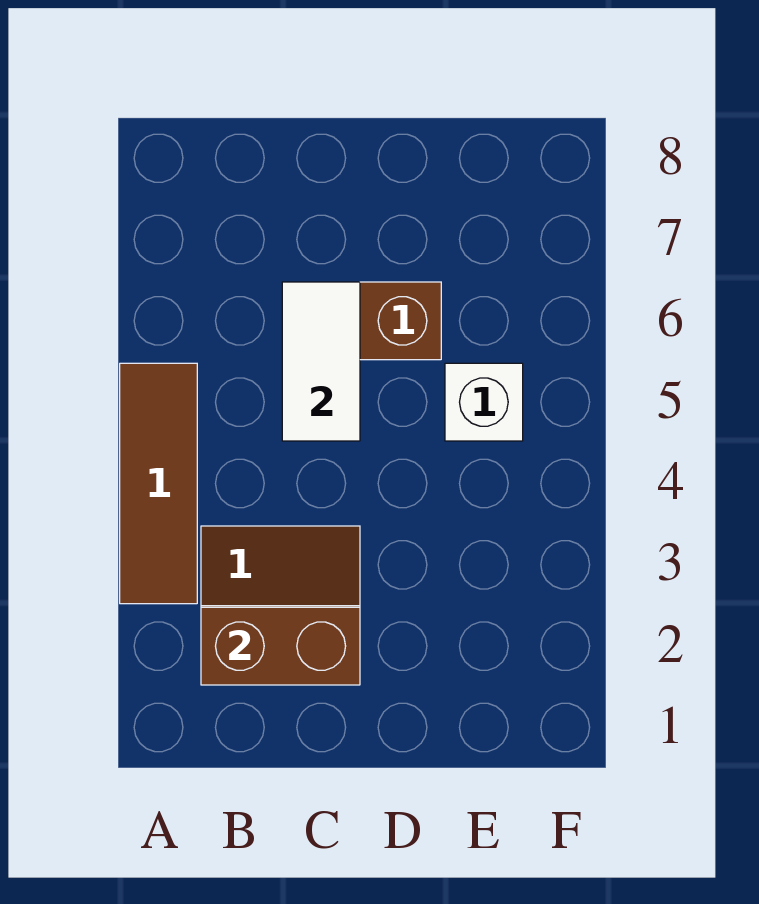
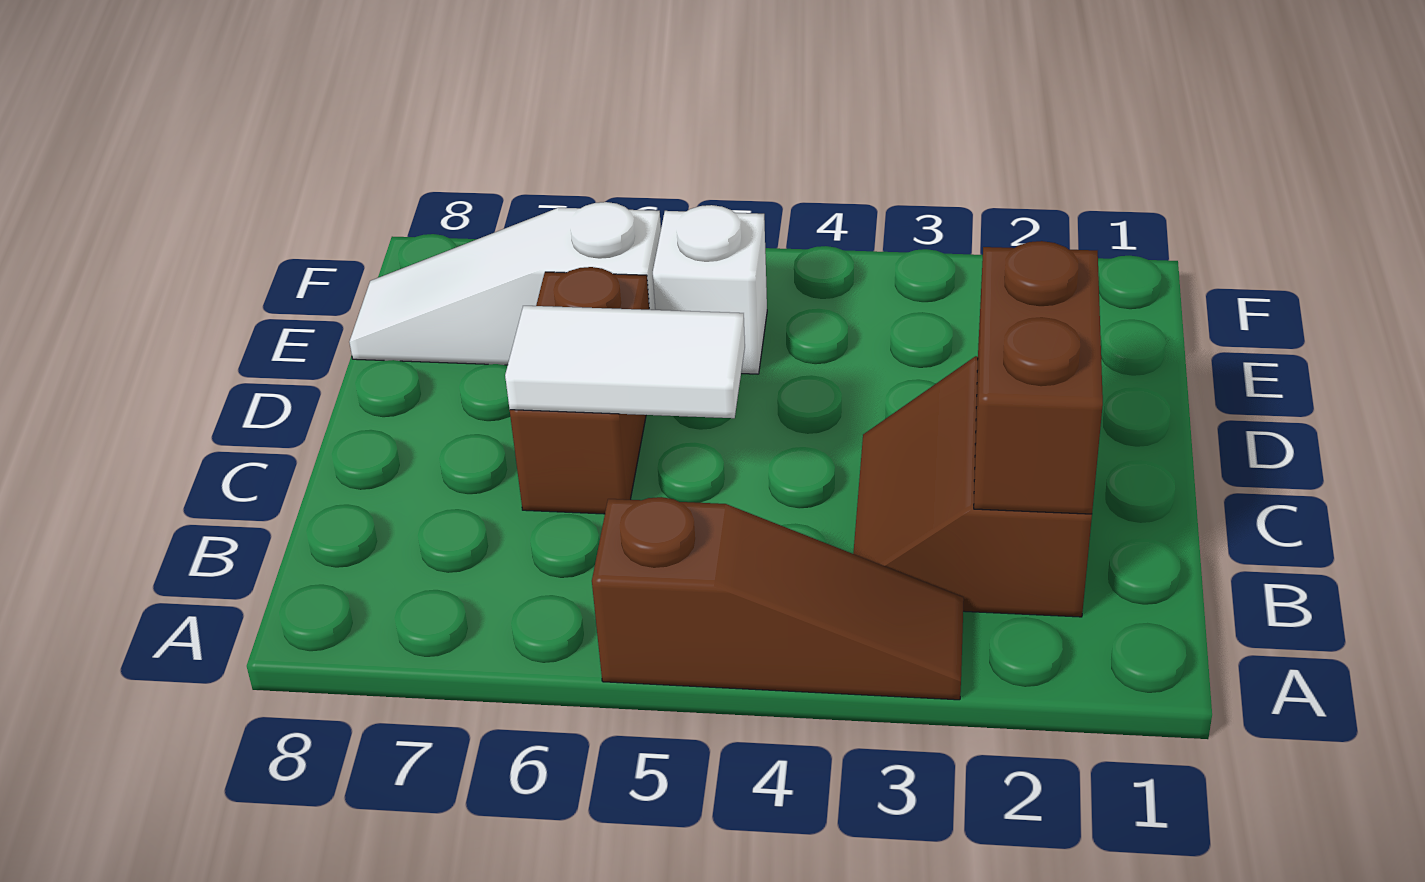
brown tile A3:A5 level 1 -> brown slope A3:A5 level 1 top 5
none -> white slope E6:E8 level 1 top 6

